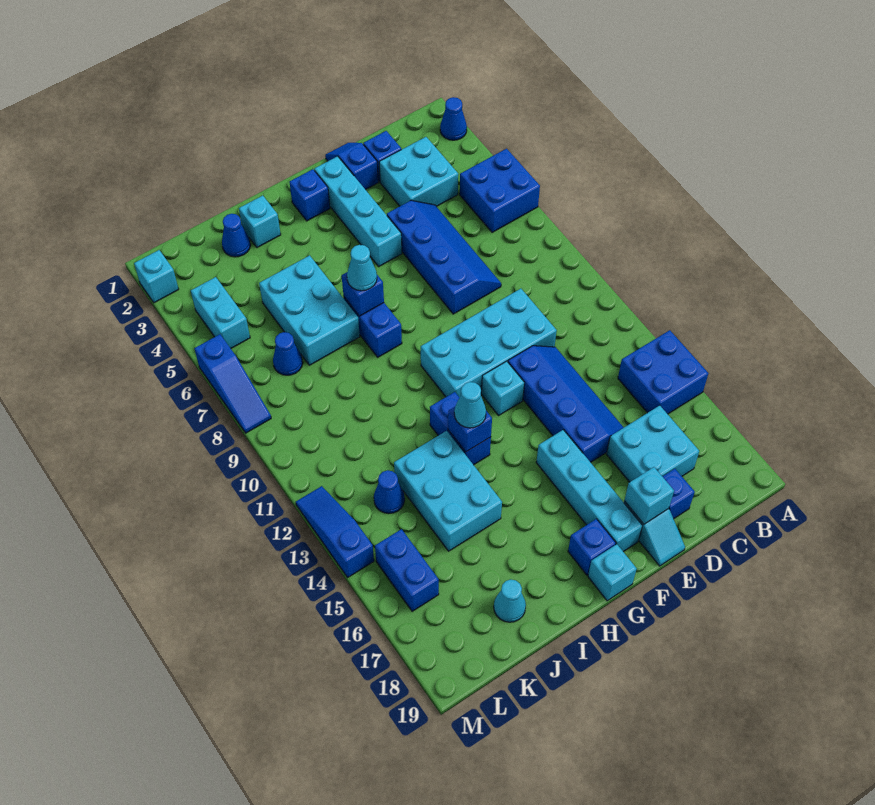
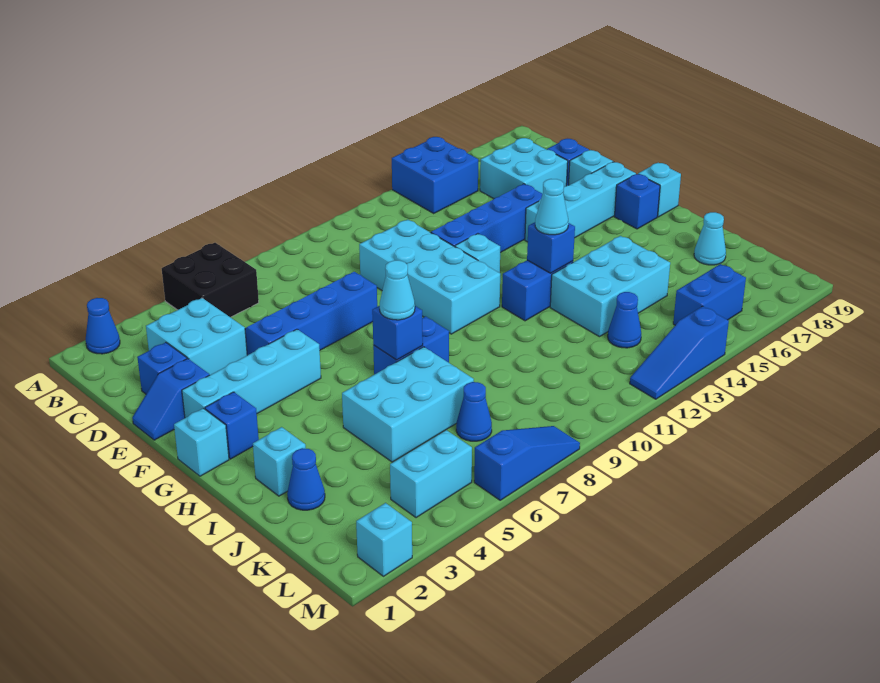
blue brick A5:B6 level 1 -> black brick A5:B6 level 1
cyan brick E18 level 2 -> cyan brick G1 level 1

